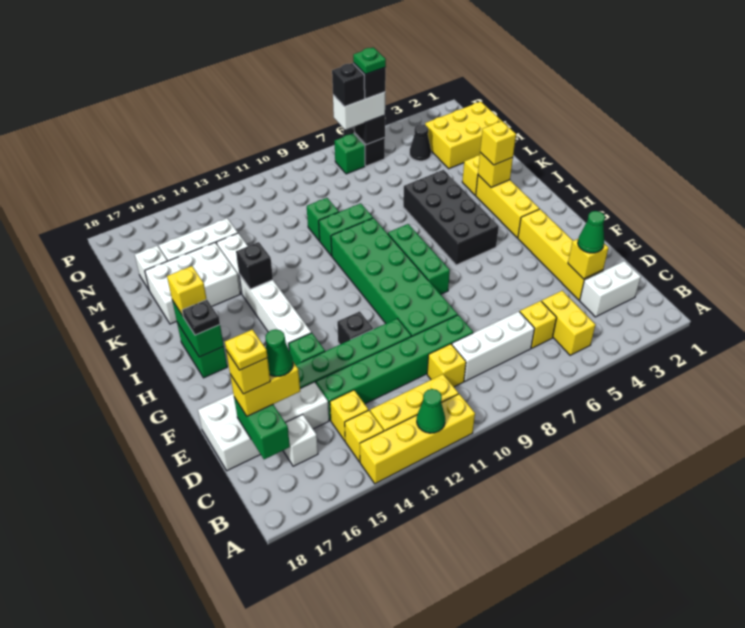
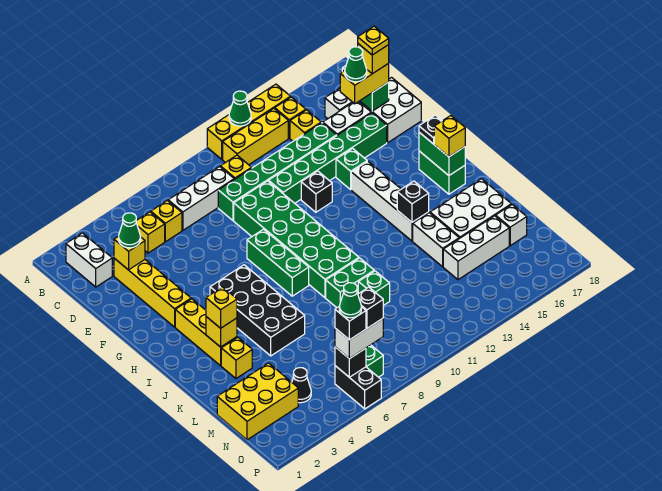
yellow brick B5:C5 level 1 -> yellow brick C5 level 1
white brick C2:C3 level 1 -> white brick B2:C2 level 1
green plate O6 level 5 -> green cone O6 level 5

